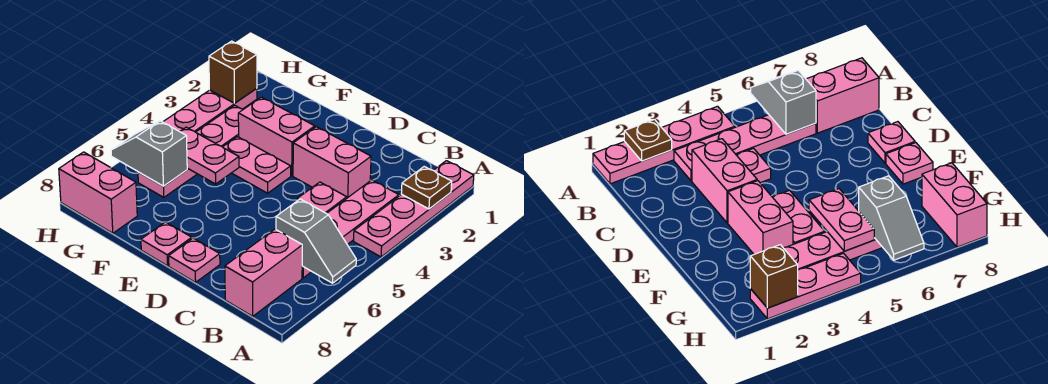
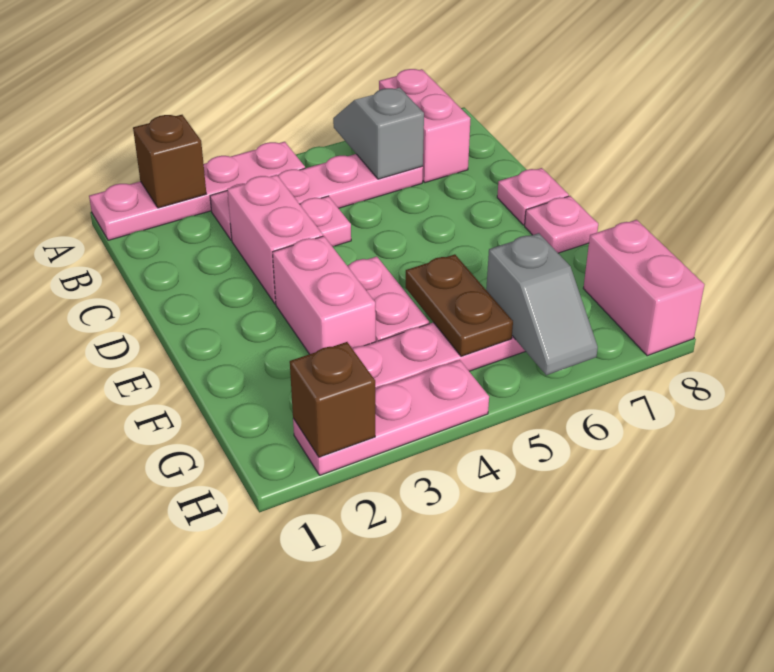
brown plate A2 level 2 -> brown brick A2 level 2
pink brick B7:B8 level 1 -> pink brick A7:B7 level 1
pink plate F5:G5 level 2 -> brown plate F5:G5 level 2

